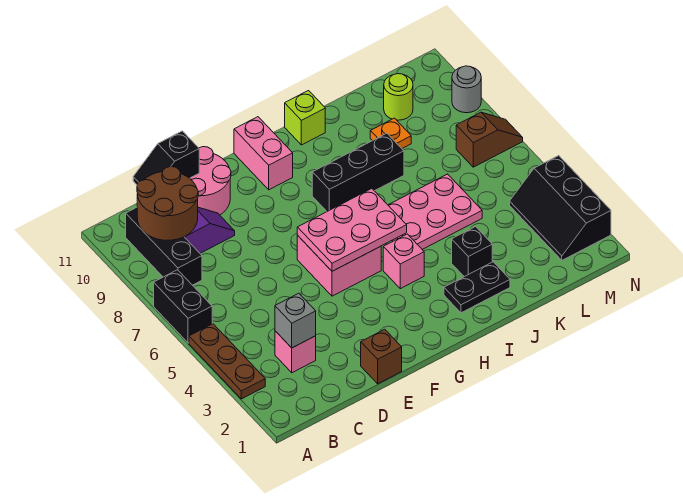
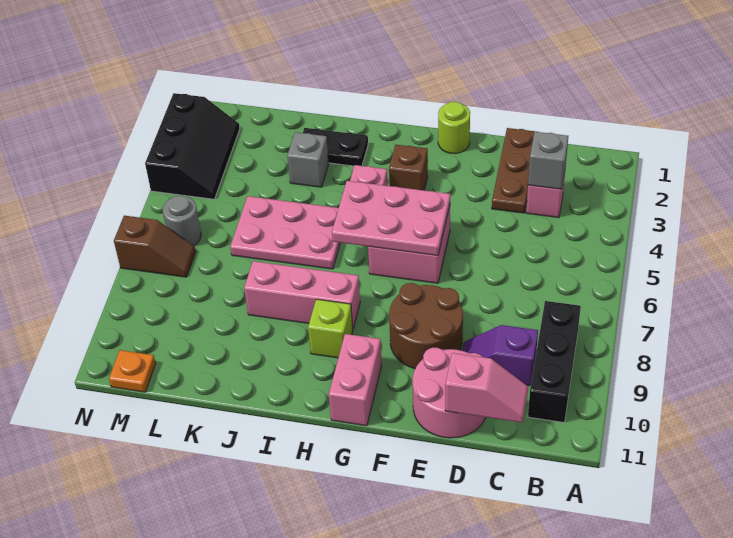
brown plate A3:A5 level 1 -> brown plate D1:D3 level 1
black brick A6:A7 level 1 -> none
brown round brick B9:C10 level 2 -> brown round brick E8:F9 level 1
black slope C11:D11 level 2 top D -> pink slope C11:D11 level 2 top D
brown brick E1 level 1 -> brown brick G3 level 1
black brick H8:J8 level 1 -> pink brick H8:J8 level 1
lime brick I11 level 1 -> lime brick H9 level 1
black brick J3 level 1 -> grey brick J3 level 1
orange plate K9 level 1 -> orange plate M11 level 1
lime round brick L10 level 1 -> lime round brick F1 level 1
brown slope M7:N7 level 1 top M -> brown slope M7:N7 level 1 top N
grey round brick N9 level 1 -> grey round brick M6 level 1

